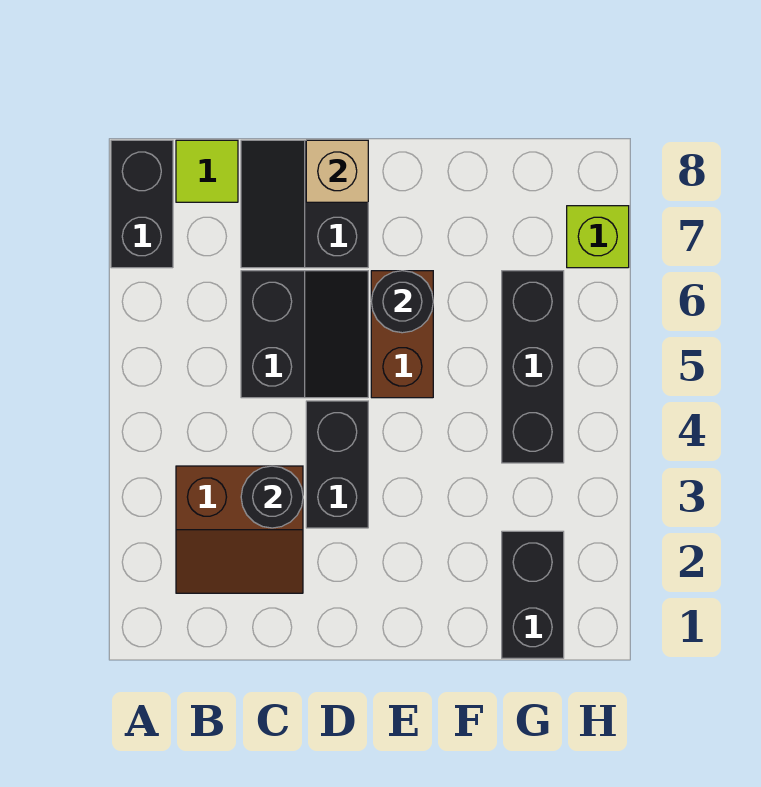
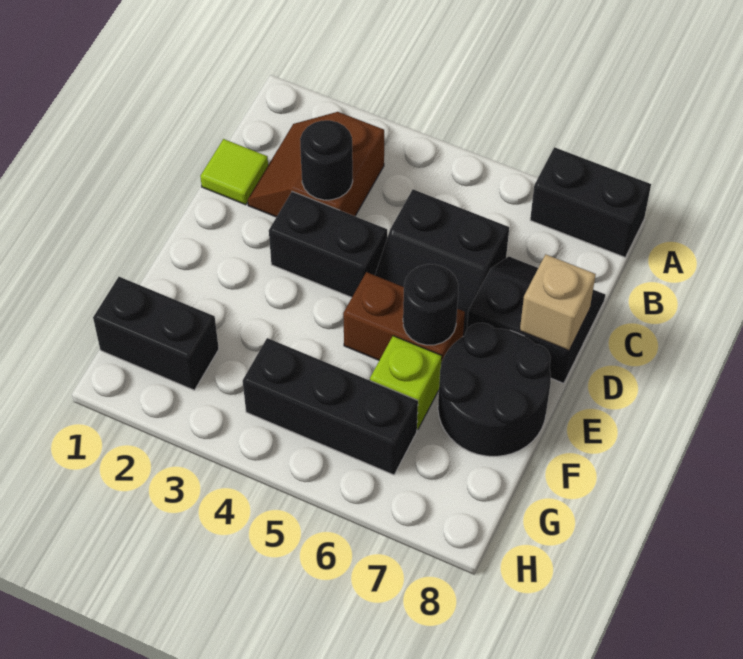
lime tile B8 level 1 -> lime tile C1 level 1
none -> black round brick E7:F8 level 1
lime brick H7 level 1 -> lime brick F6 level 1

